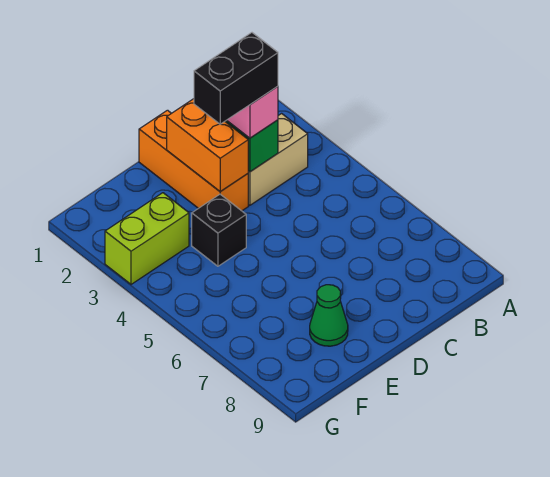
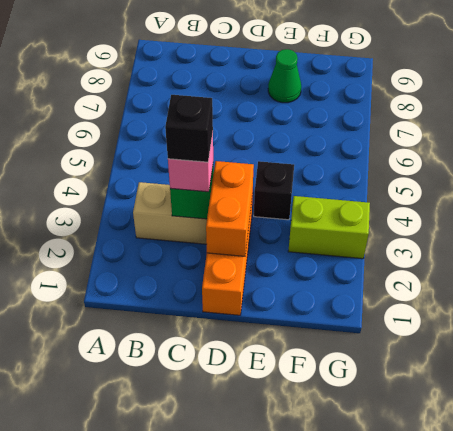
black brick C3:D3 level 4 -> black brick C3 level 4

